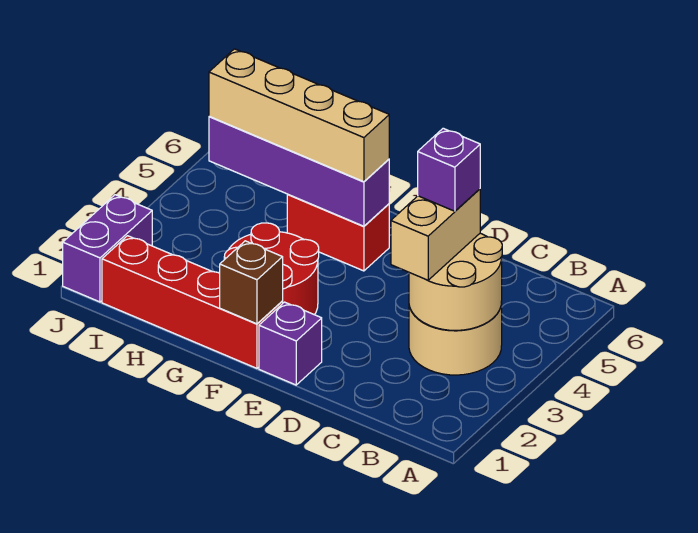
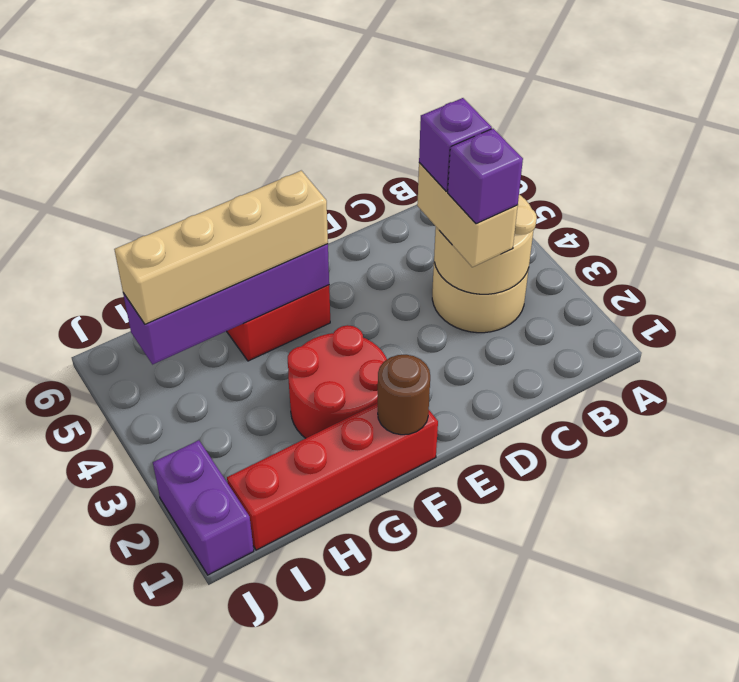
purple brick E1 level 1 -> purple brick C3 level 4
brown brick F1 level 2 -> brown round brick F1 level 2

